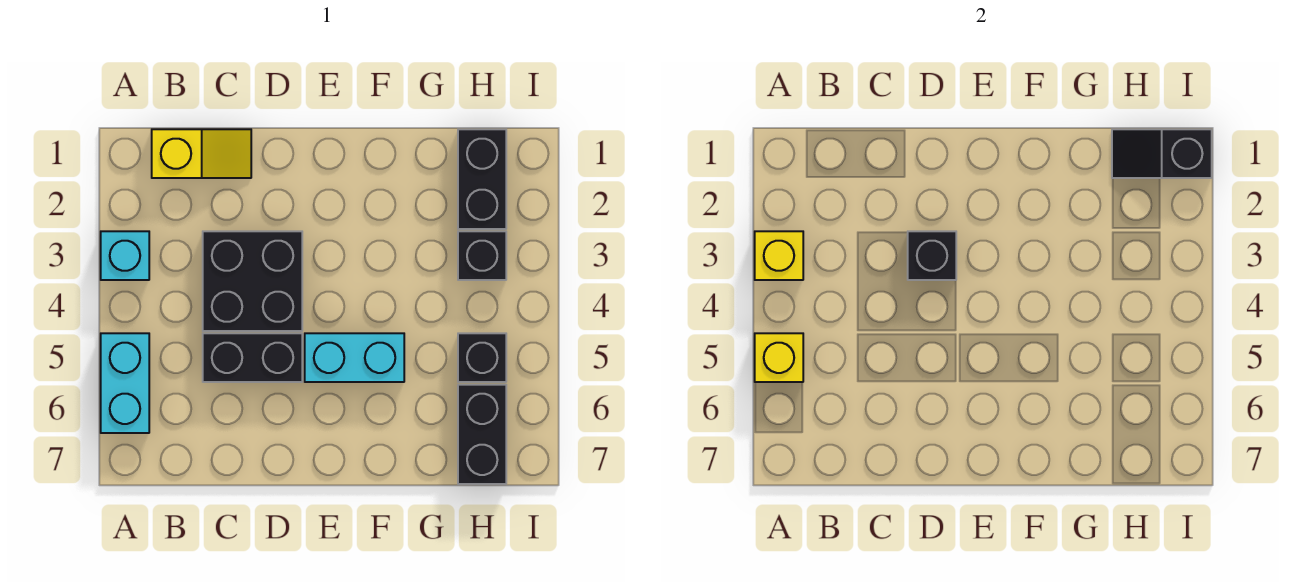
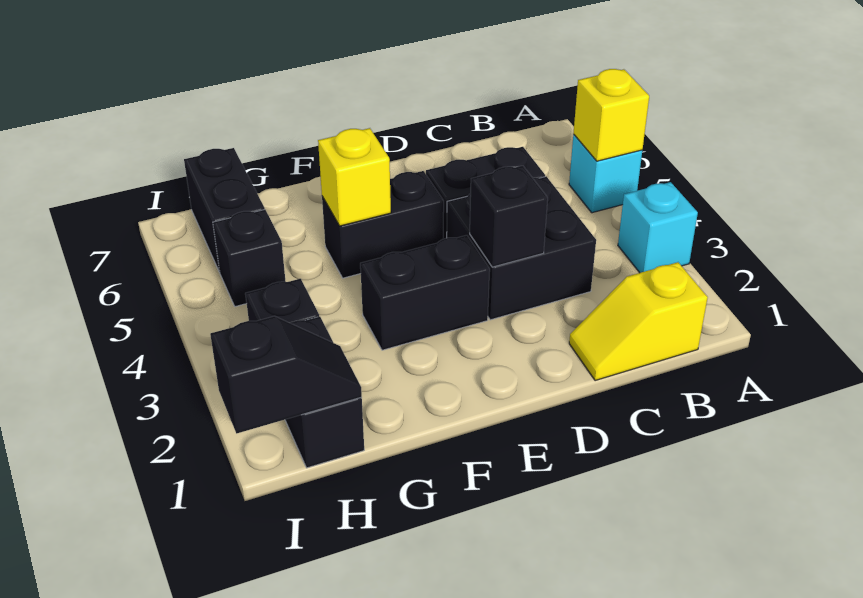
yellow brick A3 level 2 -> yellow brick F5 level 2
cyan brick A5:A6 level 1 -> cyan brick A5 level 1
none -> black brick E3:F3 level 1
cyan brick E5:F5 level 1 -> black brick E5:F5 level 1

